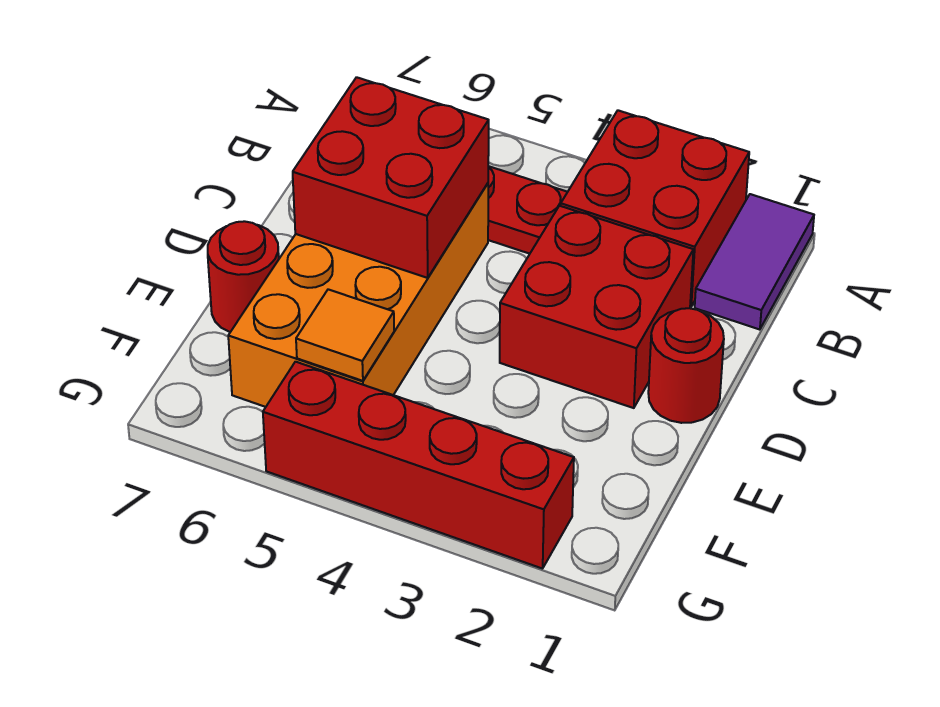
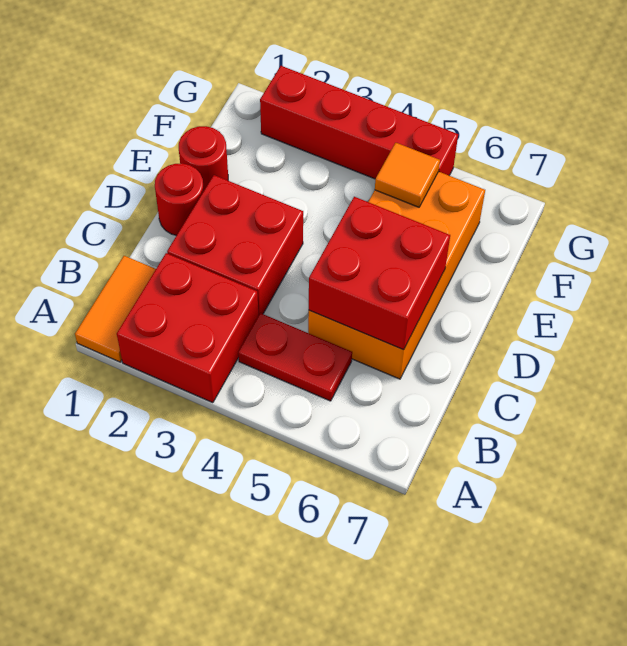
purple tile A1:B1 level 1 -> orange tile A1:B1 level 1
red round brick E7 level 1 -> red round brick E1 level 1

